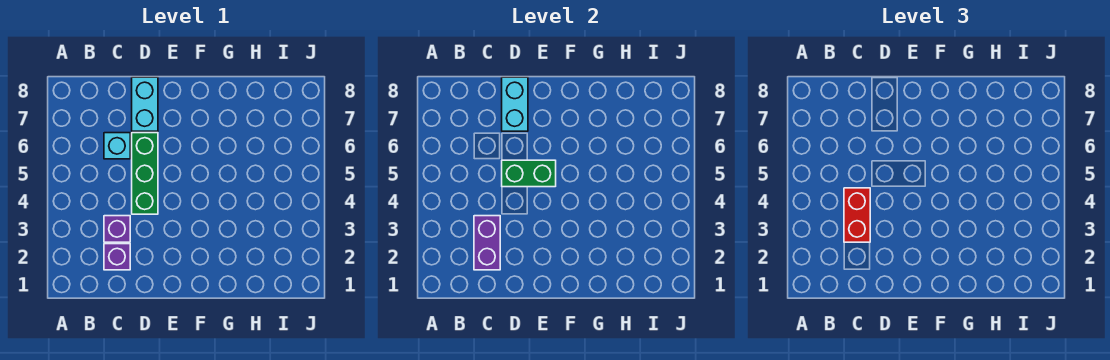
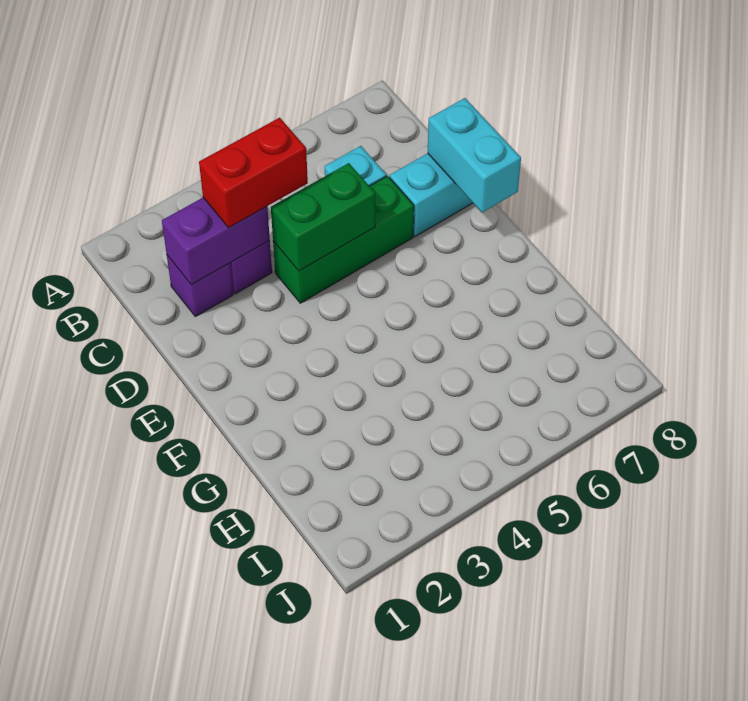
green brick D5:E5 level 2 -> green brick D4:D5 level 2
cyan brick D7:D8 level 2 -> cyan brick D8:E8 level 2

